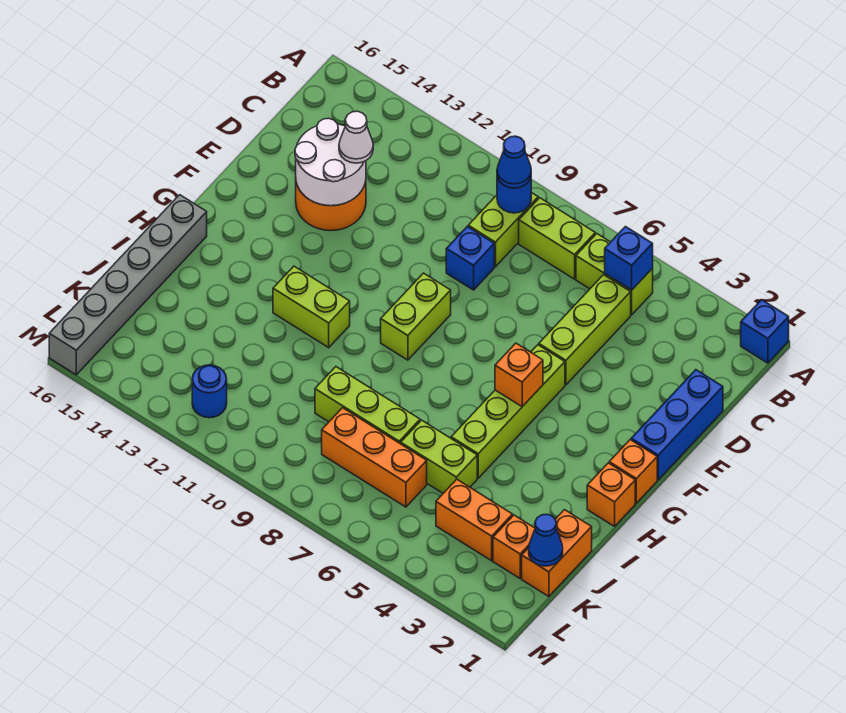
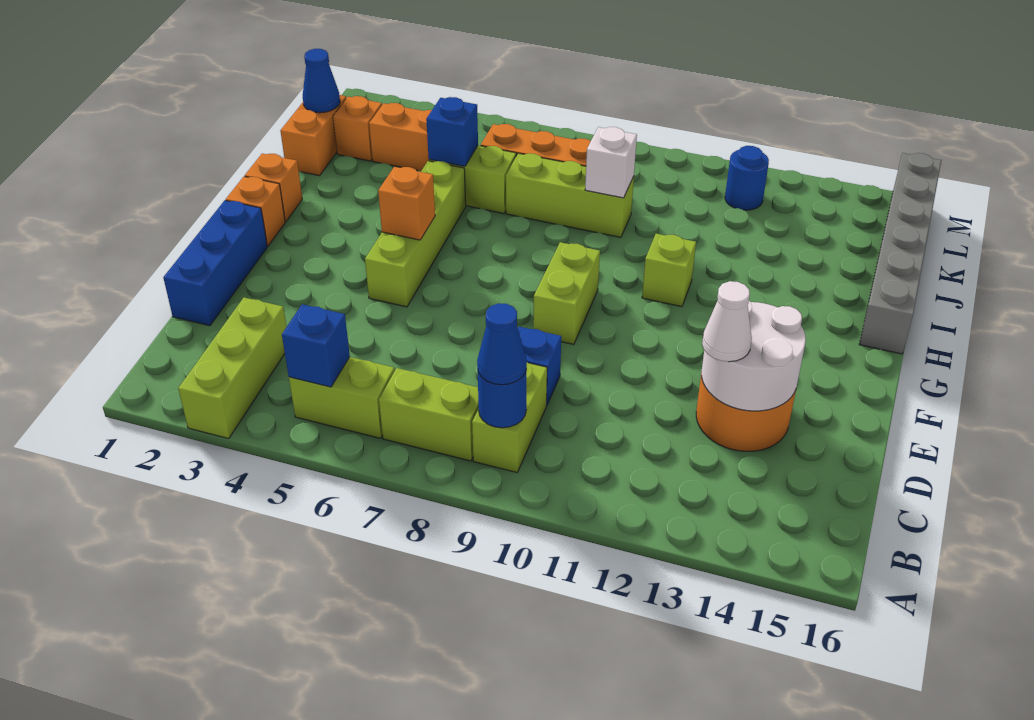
blue brick A1 level 1 -> blue brick J5 level 2
lime brick C5:E5 level 1 -> lime brick A3:C3 level 1
lime brick H11:H12 level 1 -> lime brick H11 level 1
none -> white brick J9 level 2

